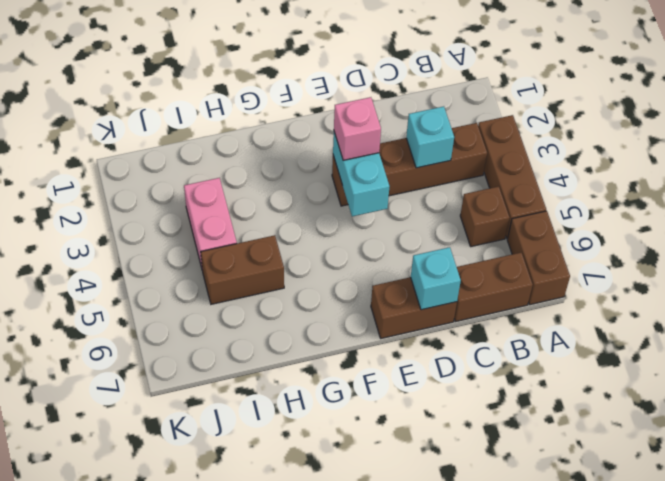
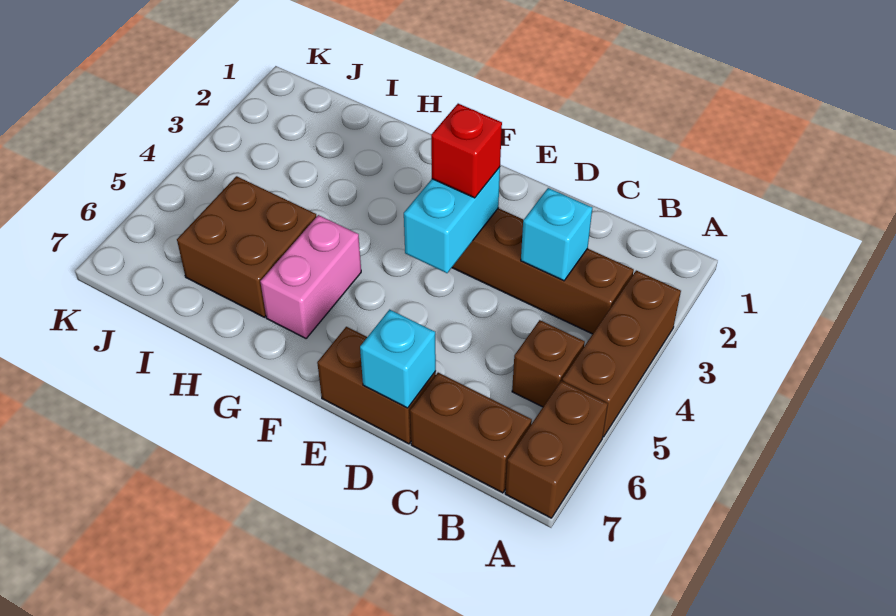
pink brick E3 level 3 -> red brick E3 level 3
brown brick H5:I5 level 1 -> brown brick H5:I6 level 1
pink brick I3:I4 level 1 -> pink brick G5:G6 level 1

